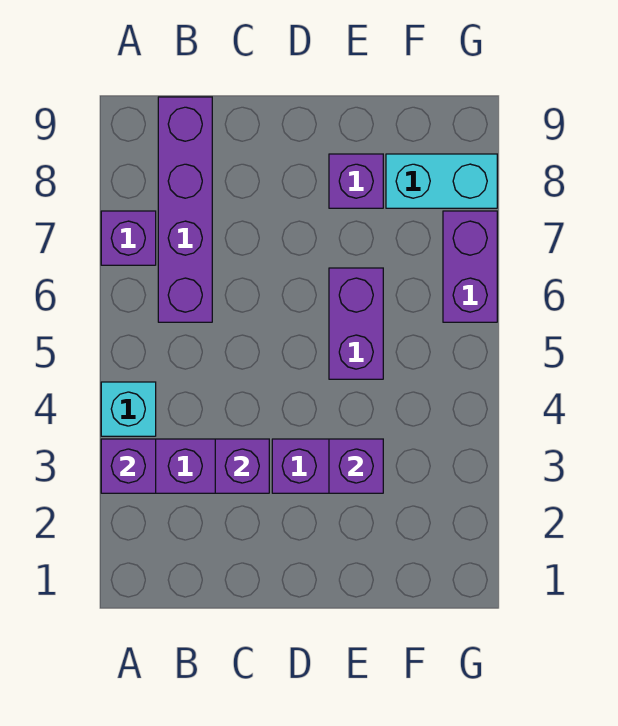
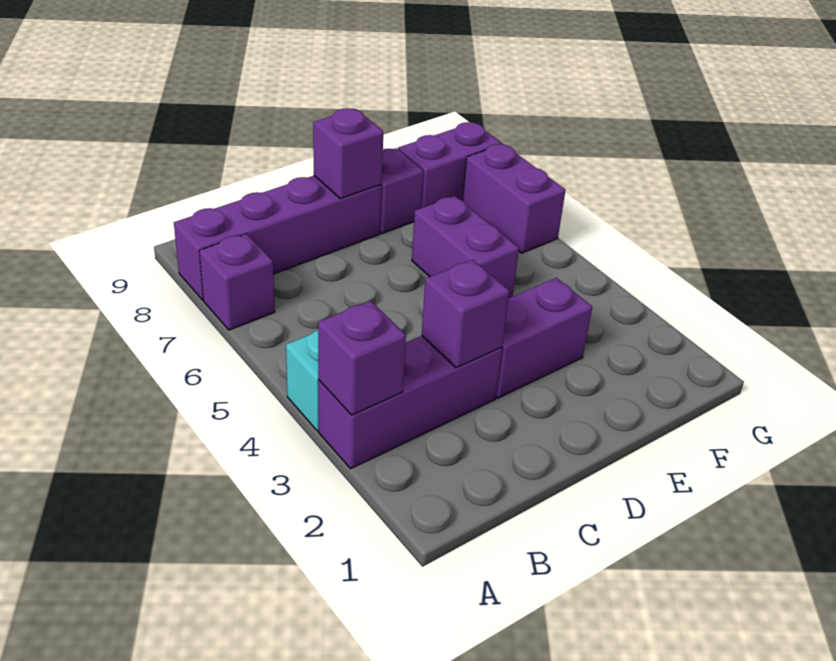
purple brick B6:B9 level 1 -> purple brick A8:D8 level 1
purple brick E3 level 2 -> purple brick D8 level 2
cyan brick F8:G8 level 1 -> purple brick F8:G8 level 1

